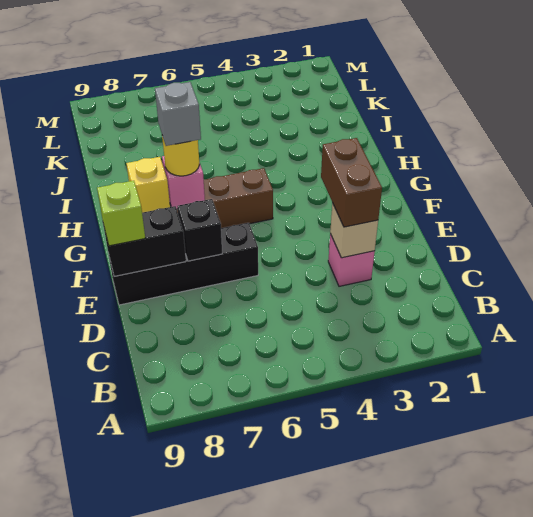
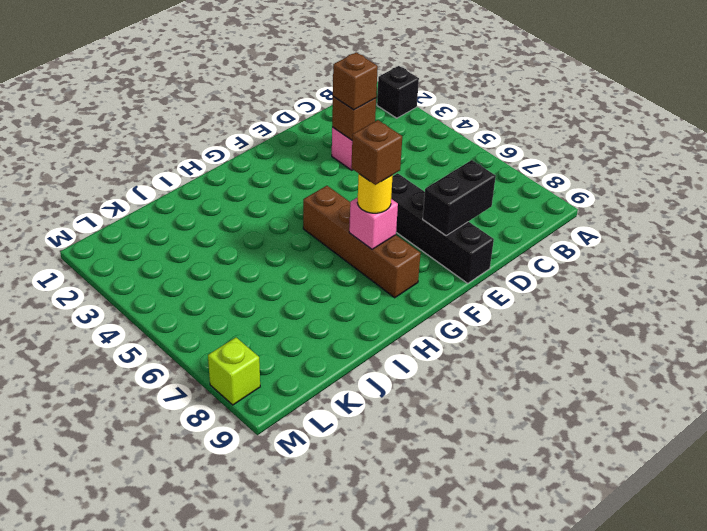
tan brick D3 level 2 -> brown brick D3 level 2
brown brick D3:E3 level 3 -> brown brick D3 level 3
black brick E7 level 2 -> black brick A2 level 1
black brick E8:E9 level 2 -> black brick D8:E8 level 2
lime brick E9 level 3 -> lime brick M8 level 1
grey brick G7 level 4 -> brown brick G7 level 4
yellow brick G8 level 2 -> none

